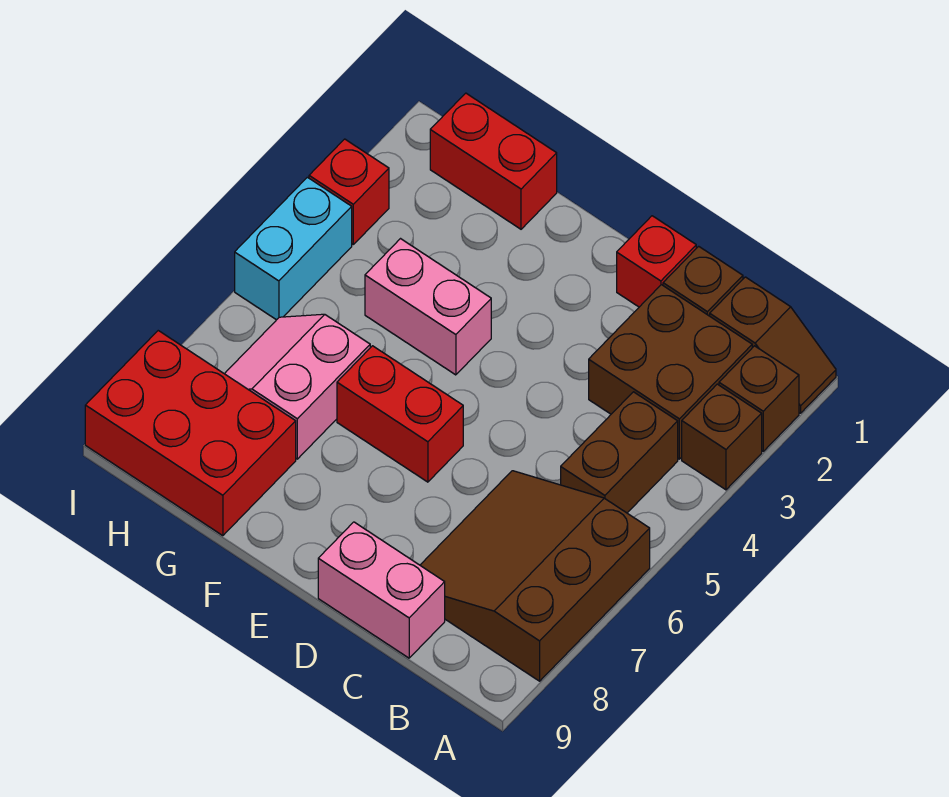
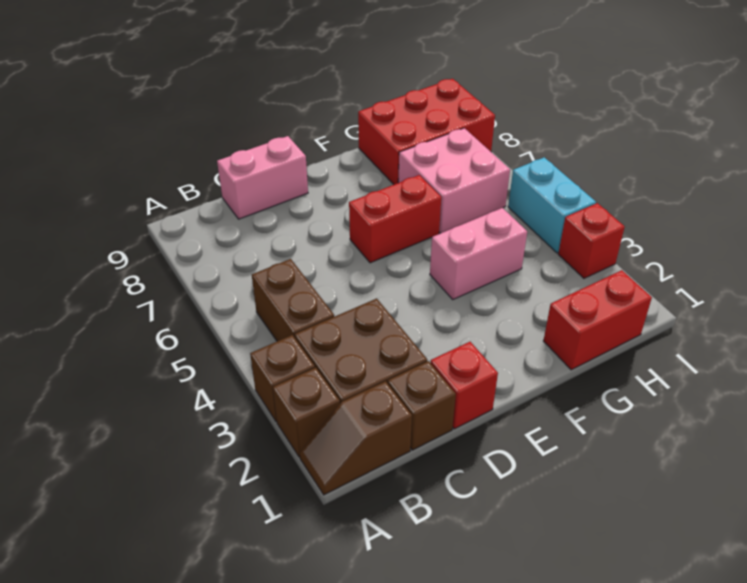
brown slope A6:C8 level 1 top A -> none
pink slope G6:H7 level 1 top G -> pink brick G6:H7 level 1

